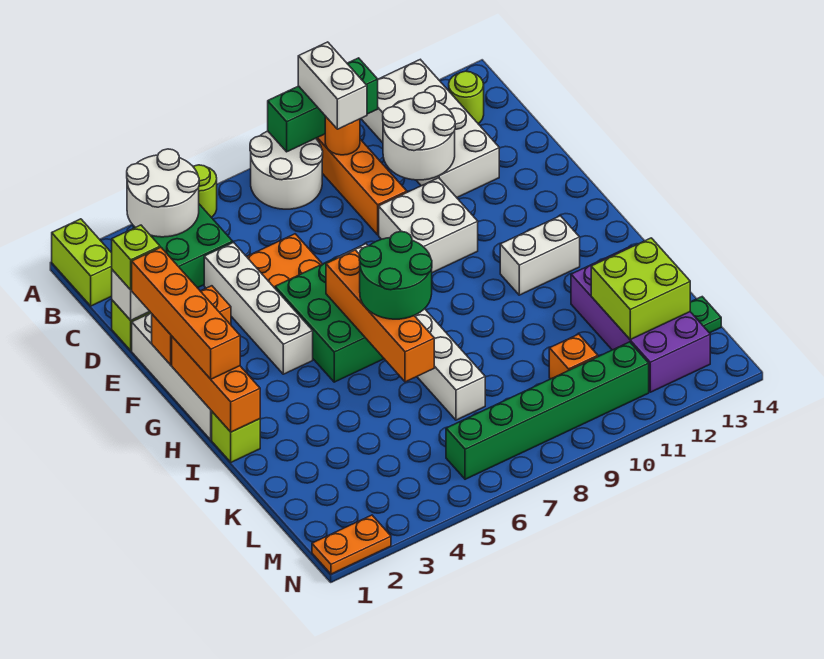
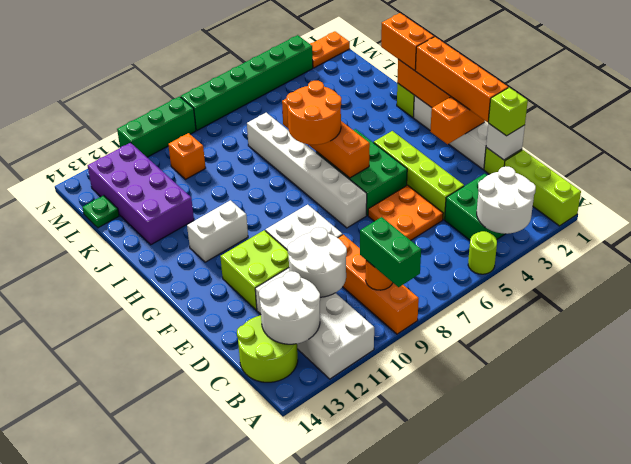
lime brick A1:B1 level 1 -> lime brick A1:C1 level 1
white round brick A7:B8 level 1 -> white round brick B12:C13 level 2
green brick A8:A10 level 2 -> green brick N9:N11 level 1
white brick A9:B9 level 3 -> green brick A9:B9 level 3
lime round brick B13 level 1 -> lime round brick B13:C14 level 1
white brick D4:G4 level 1 -> lime brick D4:G4 level 1
green round brick H6:I7 level 3 -> orange round brick H6:I7 level 3
none -> orange brick I1:J1 level 3
lime brick K12:L13 level 2 -> lime brick E11:F12 level 1
green brick M6:M11 level 1 -> green brick N3:N8 level 1

